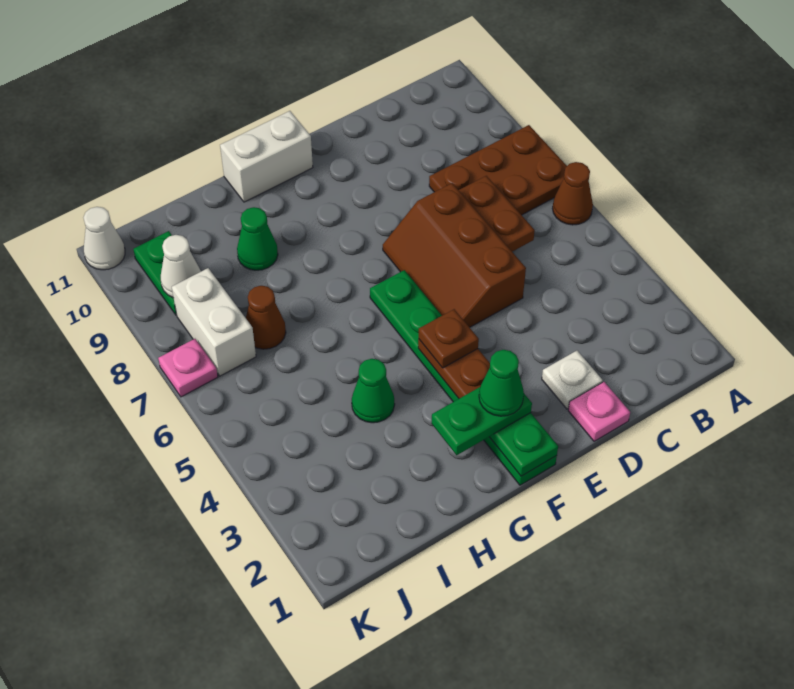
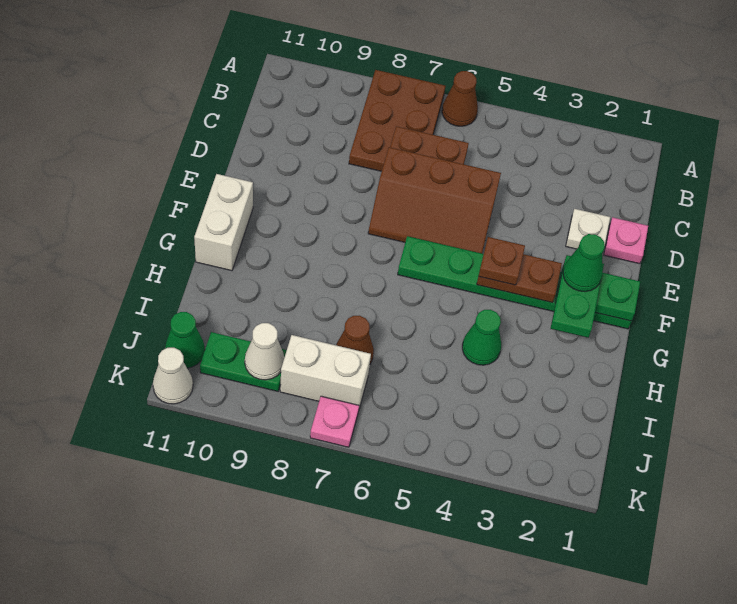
green cone H9 level 1 -> green cone J11 level 1

